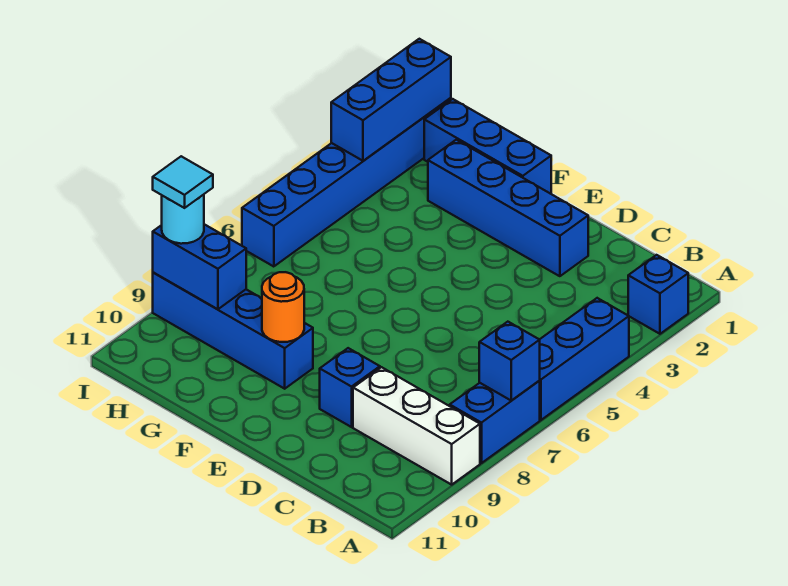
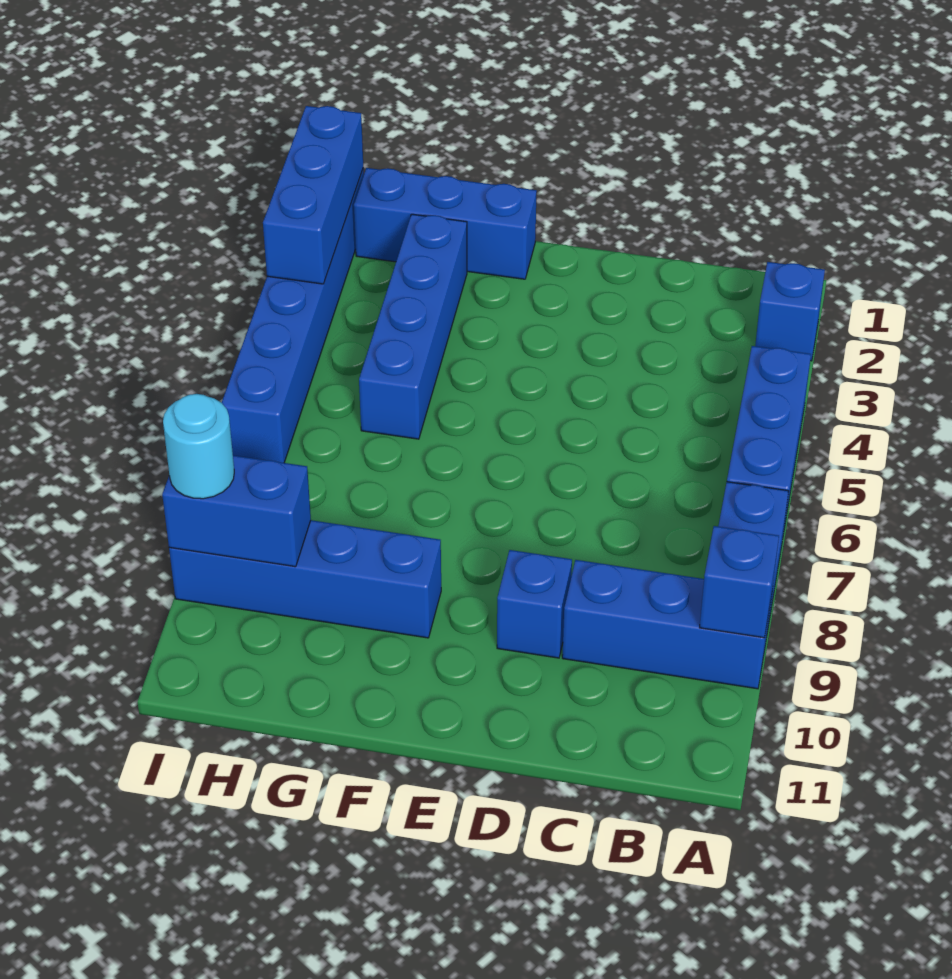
blue brick A7 level 2 -> blue brick A9 level 2
white brick A9:C9 level 1 -> blue brick A9:C9 level 1
blue brick D2:G2 level 1 -> blue brick G2:G5 level 1
orange round brick F9 level 2 -> none
cyan tile I9 level 4 -> none

